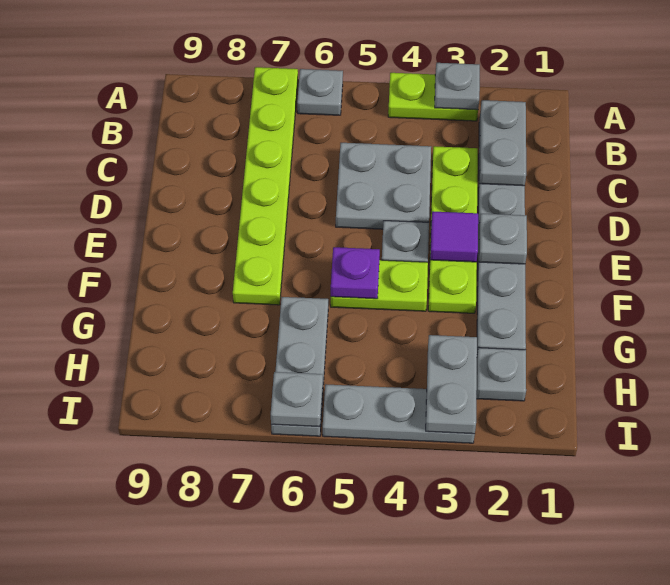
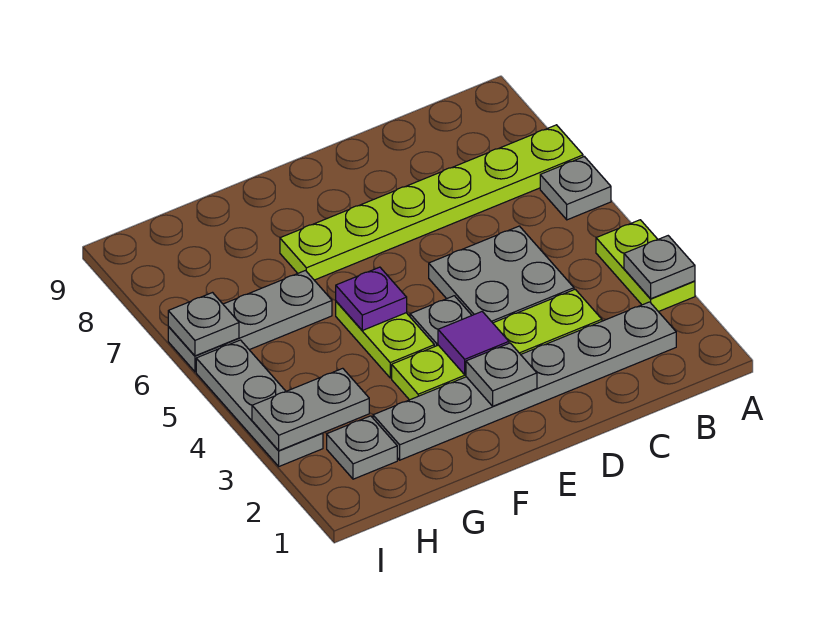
grey plate B2:C2 level 2 -> none

